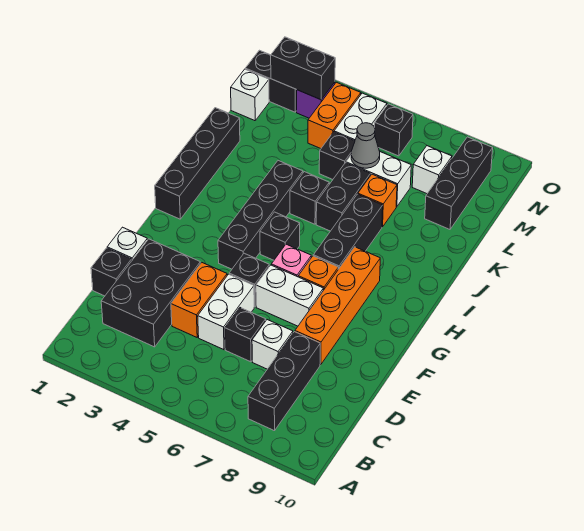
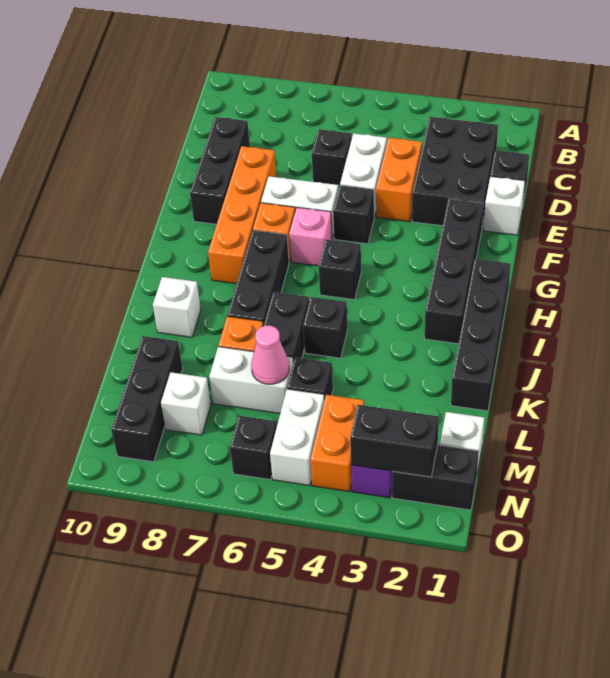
black brick B8:D8 level 1 -> black brick D9:F9 level 1
white brick D7 level 1 -> white brick J9 level 1
black brick G4:J4 level 1 -> black brick F2:I2 level 1
grey cone L6 level 2 -> pink cone L6 level 2

